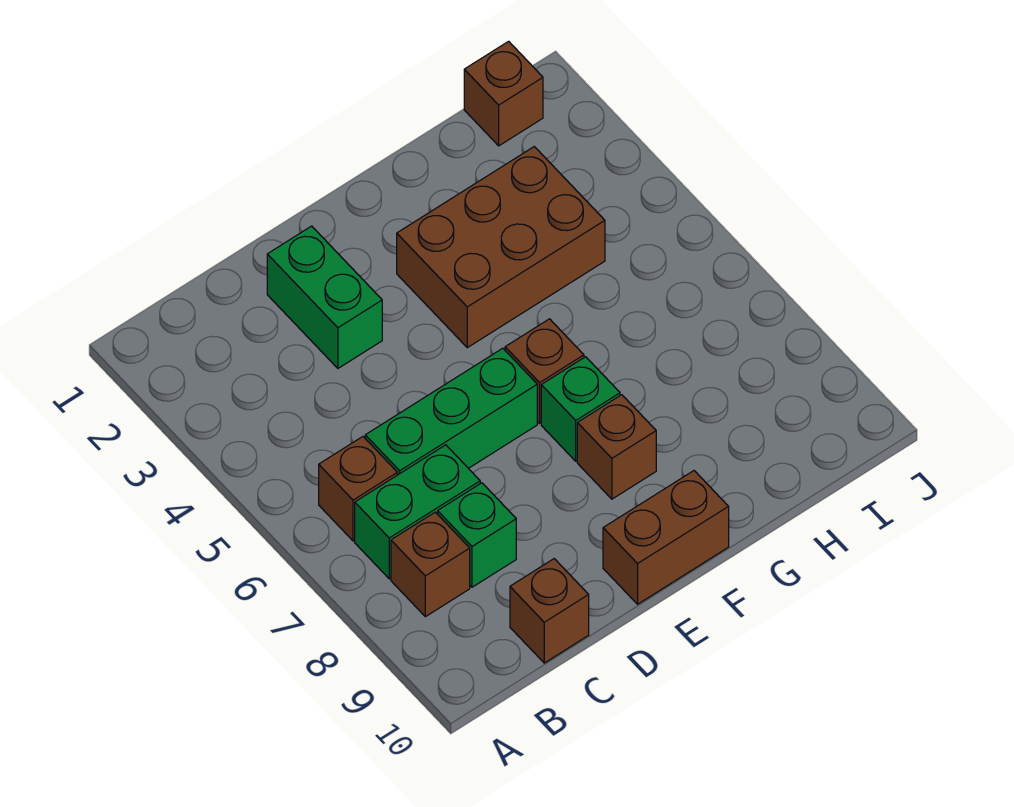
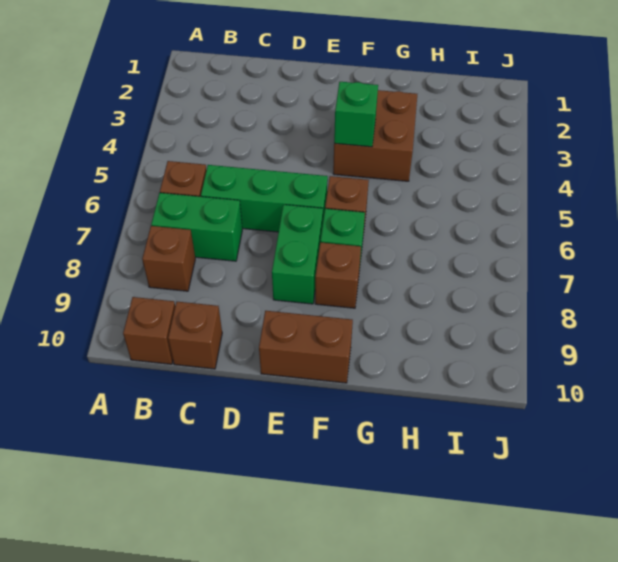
green brick C8 level 1 -> green brick F4 level 2
green brick D2:D3 level 1 -> green brick E7:E8 level 1
brown brick F3:H4 level 1 -> brown brick F3:G4 level 1
brown brick I1 level 1 -> brown brick B10 level 1

